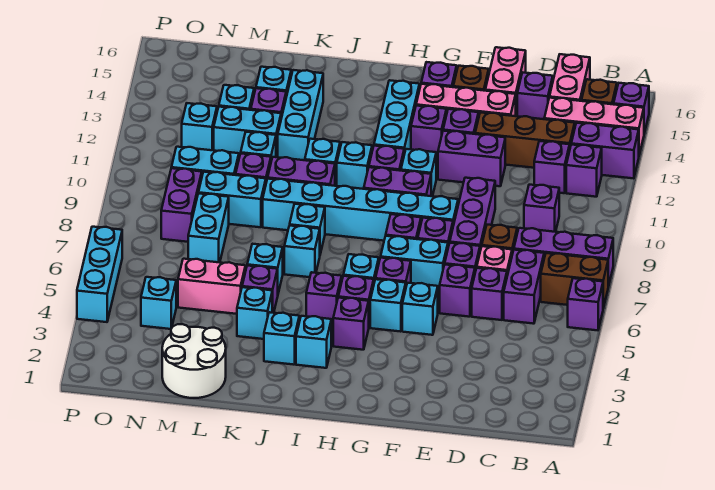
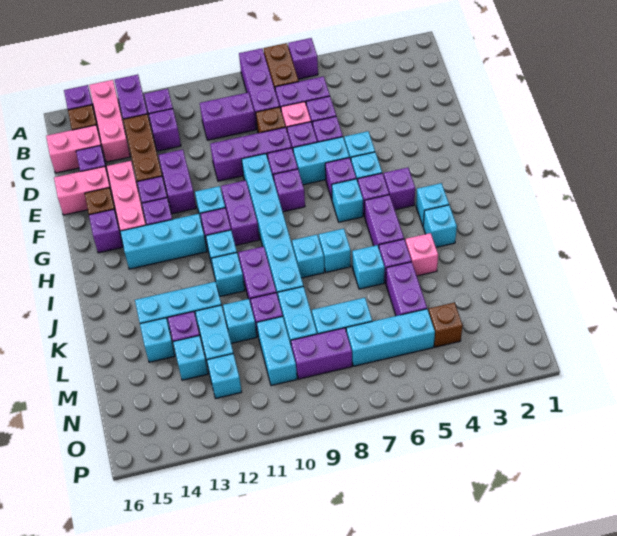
purple brick C10 level 1 -> purple brick C9:C10 level 1
cyan brick F7:G7 level 1 -> cyan brick F6:F7 level 1
purple brick I5 level 1 -> purple brick I5:J5 level 1
cyan brick K4 level 1 -> pink brick K4 level 1
white round brick L1:M2 level 1 -> none
pink brick L5:M5 level 1 -> purple brick L5:M5 level 1
cyan brick N4 level 1 -> brown brick N4 level 1
cyan brick P4:P6 level 1 -> cyan brick N5:N7 level 1

